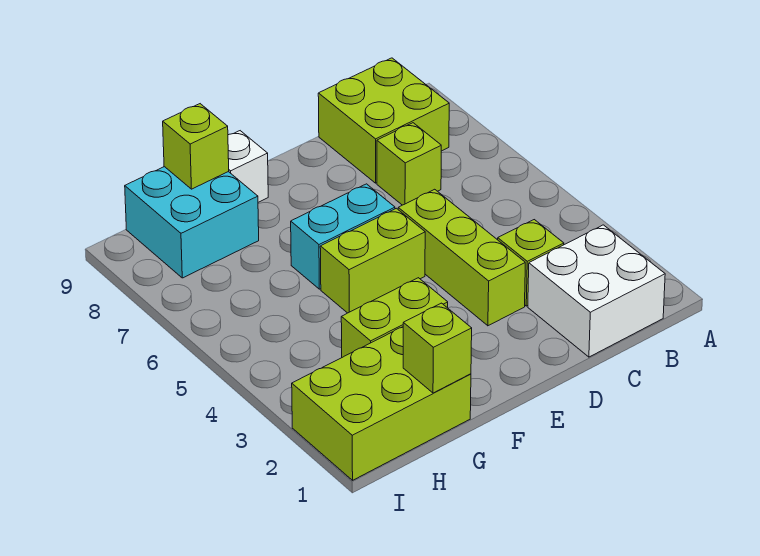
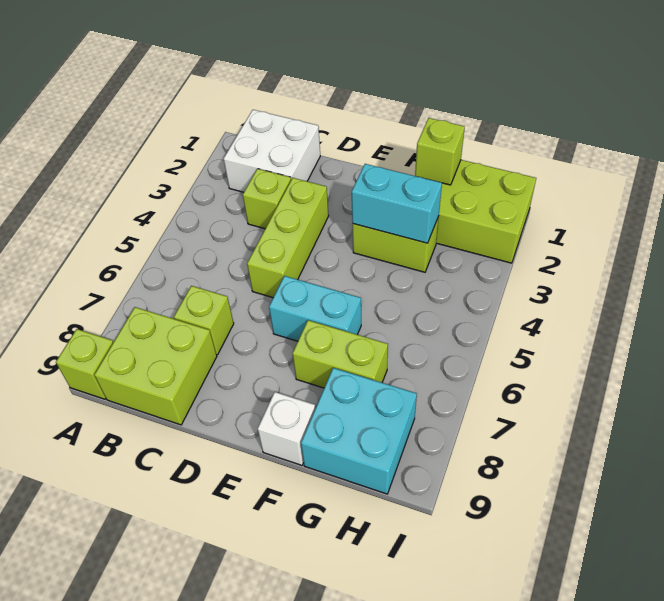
lime brick E5:F5 level 1 -> lime brick F7:G7 level 1
none -> cyan brick F3:G3 level 2
lime brick G9 level 2 -> lime brick A9 level 1

